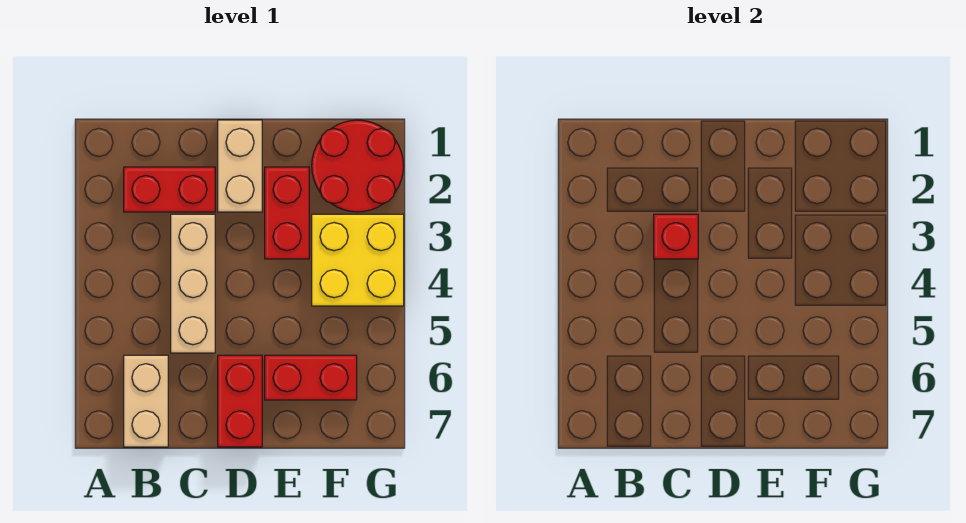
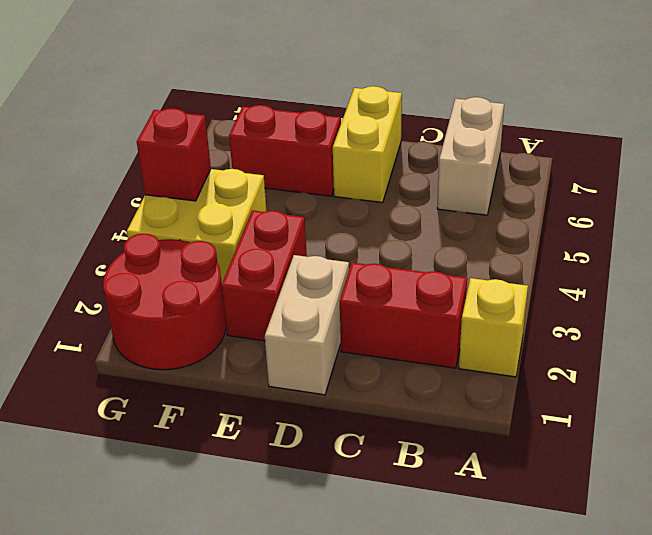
none -> yellow brick A2 level 1
tan brick C3:C5 level 1 -> none
red brick C3 level 2 -> red brick G4 level 2
red brick D6:D7 level 1 -> yellow brick D6:D7 level 1

